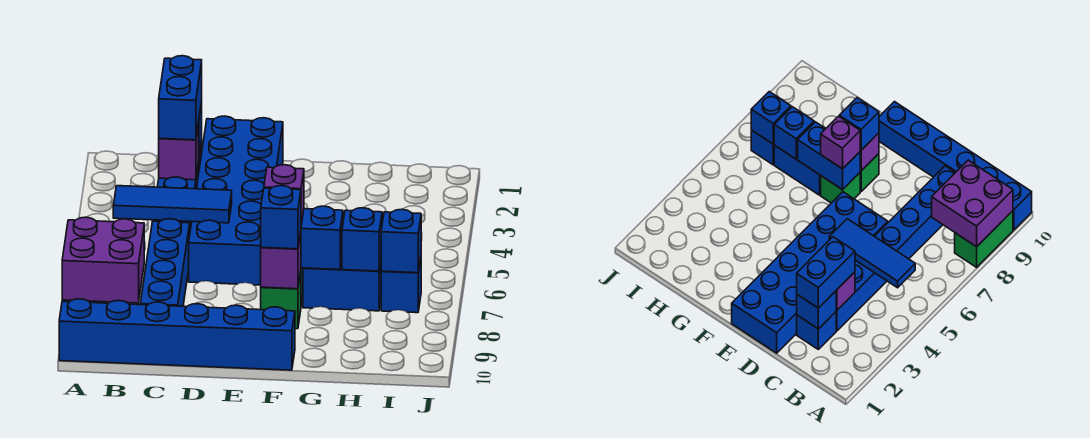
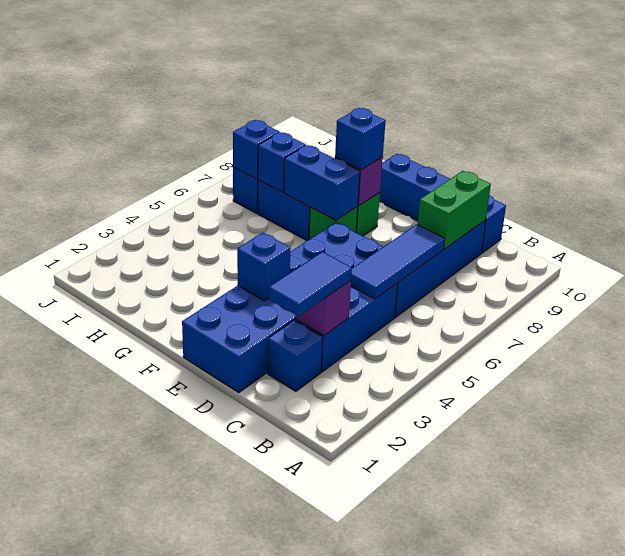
green brick A8:A9 level 1 -> green brick C8:C9 level 2
purple brick A8:B9 level 2 -> none
blue brick A10:F10 level 1 -> blue brick C10:F10 level 1
blue tile B5:D5 level 2 -> blue tile C5:C7 level 2
blue brick C2 level 2 -> blue brick E3 level 2
blue brick C2:C3 level 3 -> blue tile C2:C3 level 3
purple brick F7 level 3 -> none

